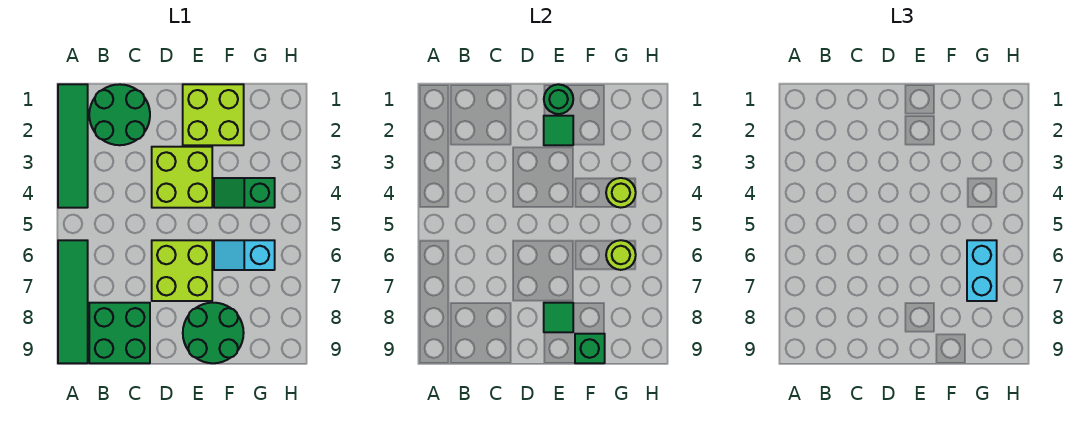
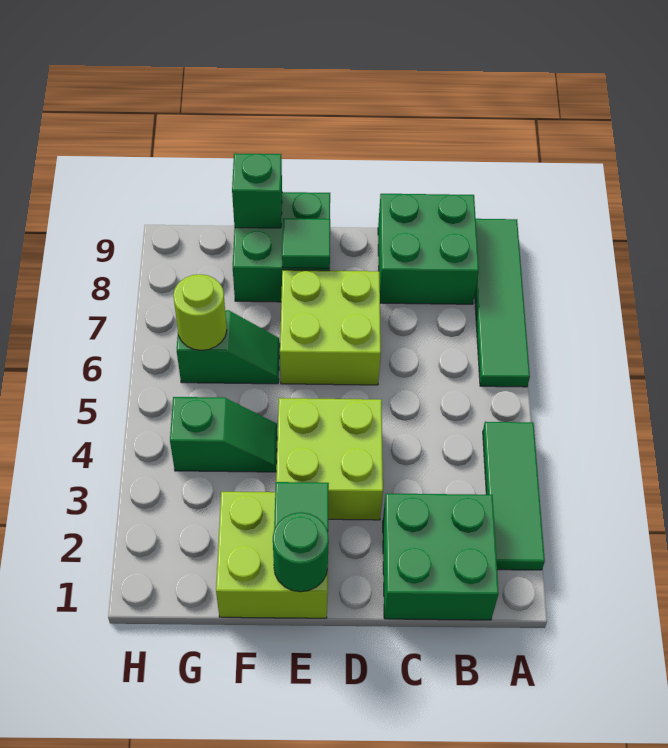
green tile A1:A4 level 1 -> green tile A2:A4 level 1
green round brick B1:C2 level 1 -> green brick B1:C2 level 1
green round brick E8:F9 level 1 -> green brick E8:F9 level 1
cyan slope F6:G6 level 1 top G -> green slope F6:G6 level 1 top G
lime round brick G4 level 2 -> none
cyan brick G6:G7 level 3 -> none

